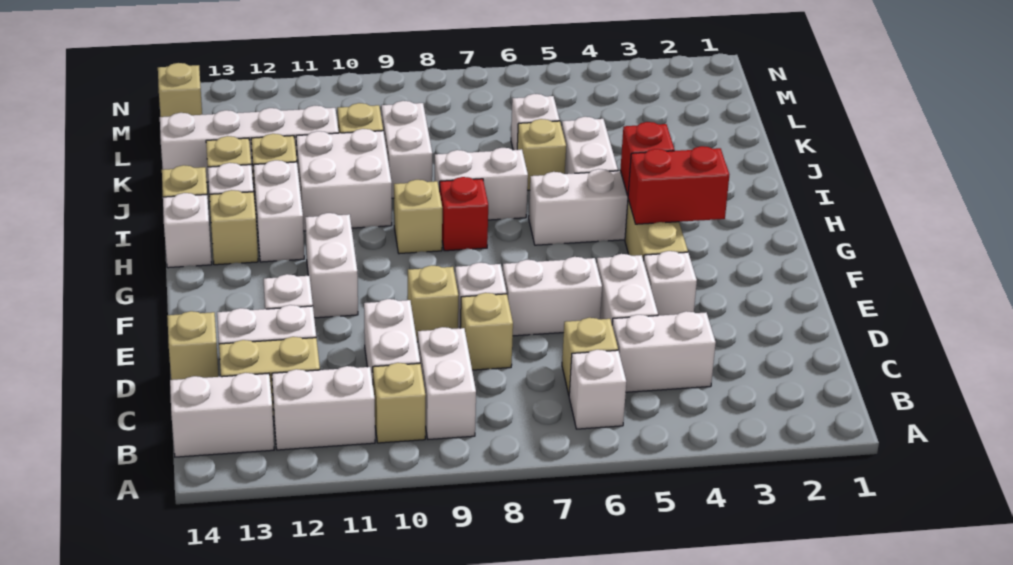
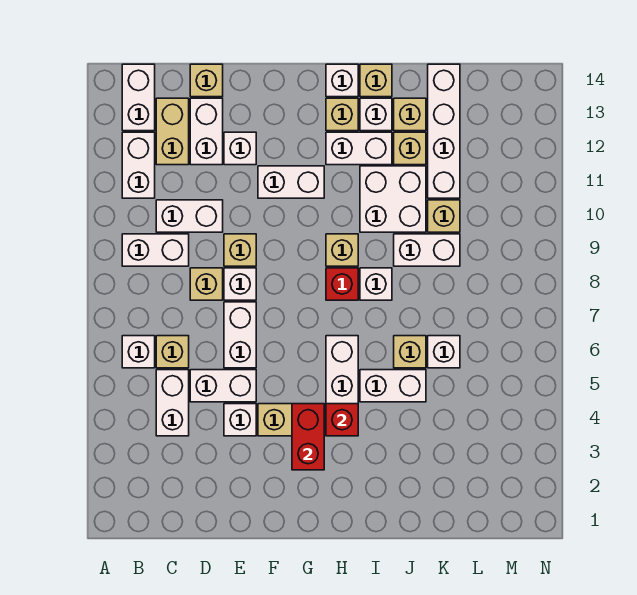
tan brick B10 level 1 -> none
white brick I7:I8 level 1 -> white brick I8 level 1
tan brick M14 level 1 -> none

